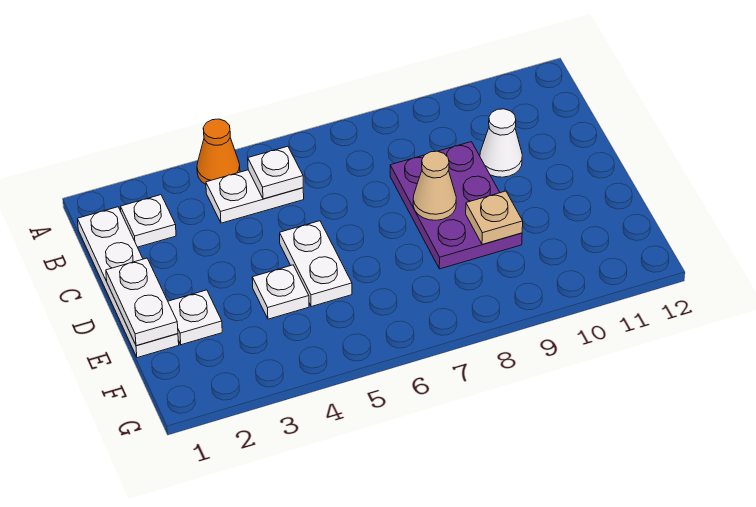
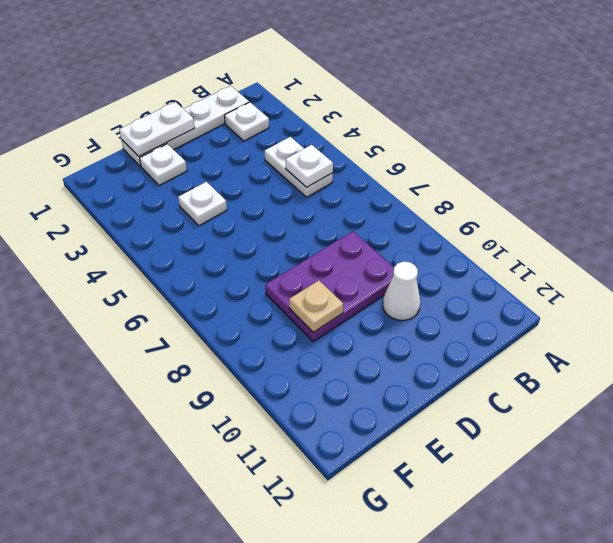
orange cone A4 level 1 -> none
white plate D5:E5 level 1 -> none
tan cone D8 level 2 -> none

